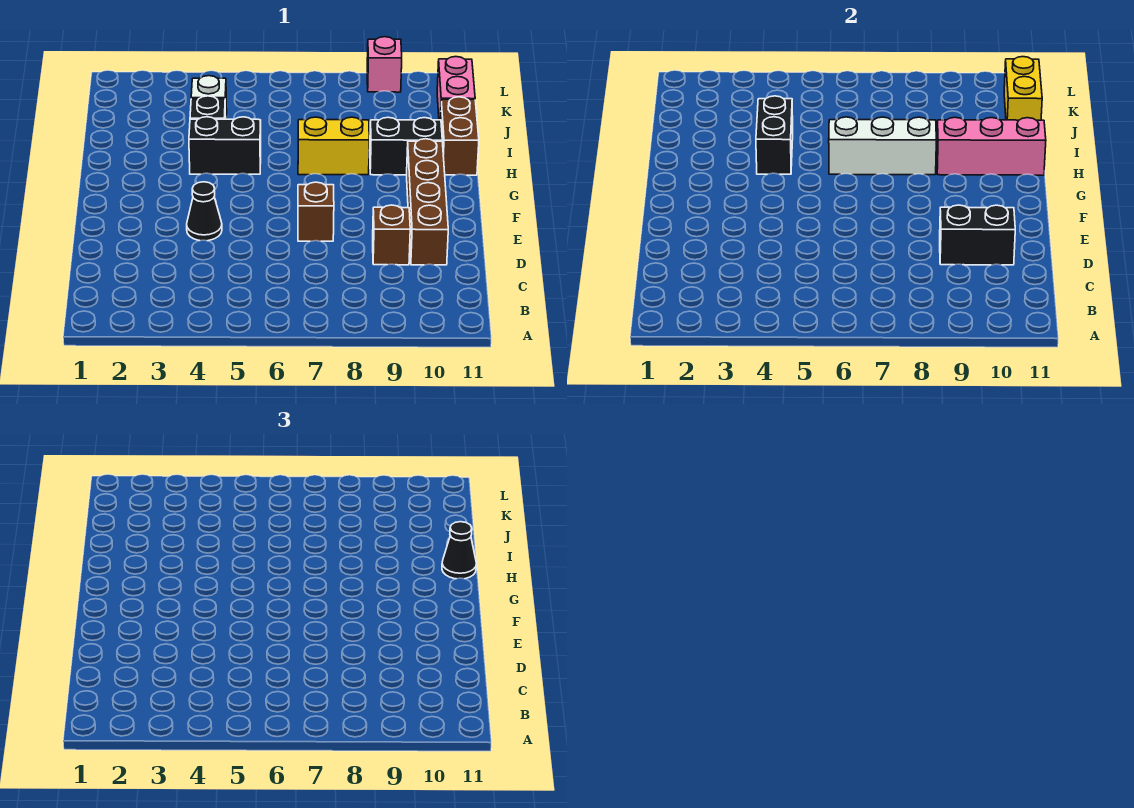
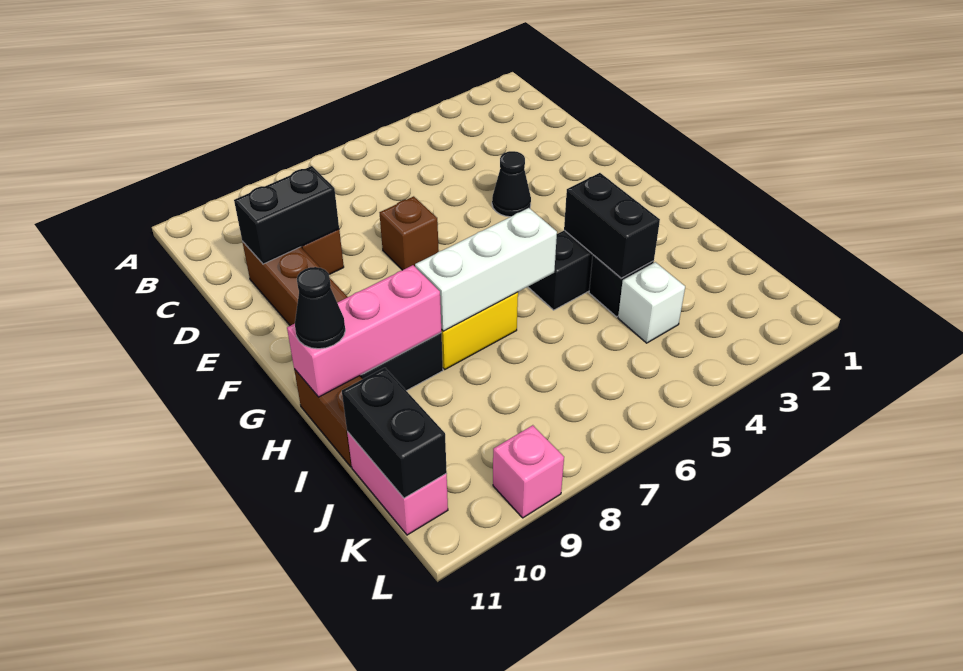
yellow brick J11:K11 level 2 -> black brick J11:K11 level 2

